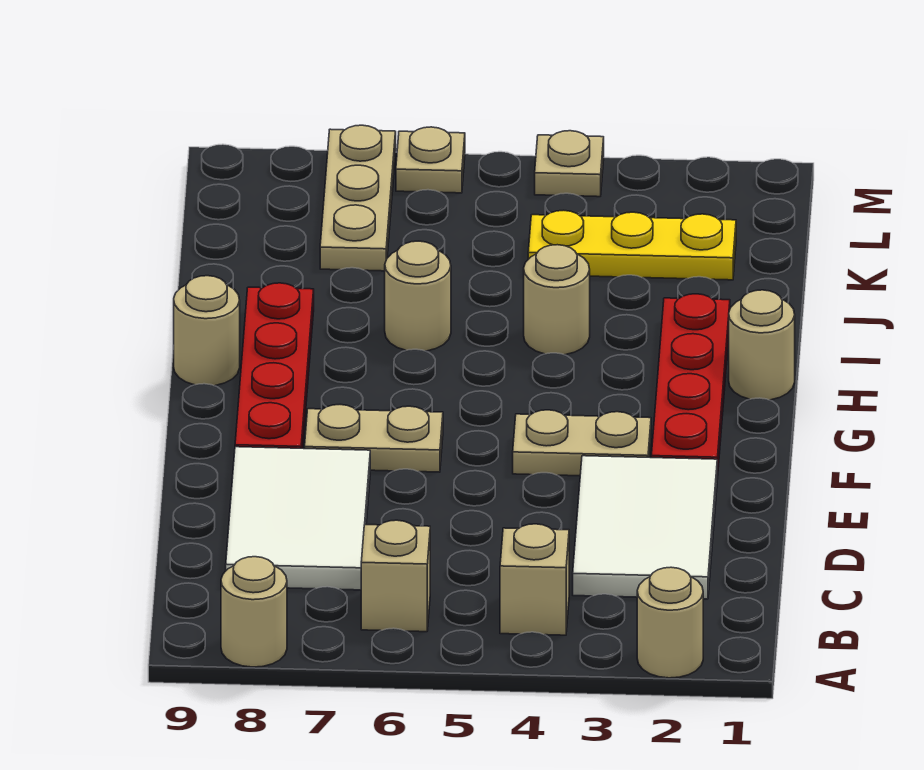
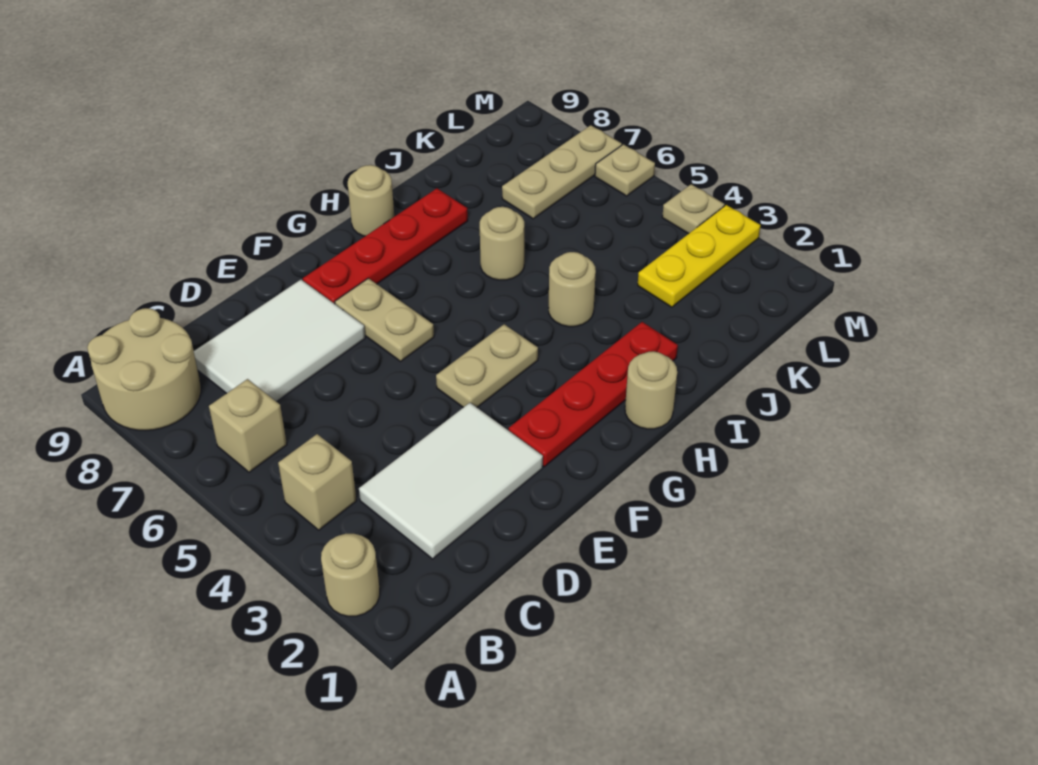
tan round brick A8 level 1 -> tan round brick A8:B9 level 1
tan plate F3:F4 level 1 -> tan plate F4:G4 level 1
yellow plate K2:K4 level 1 -> yellow plate K3:M3 level 1

